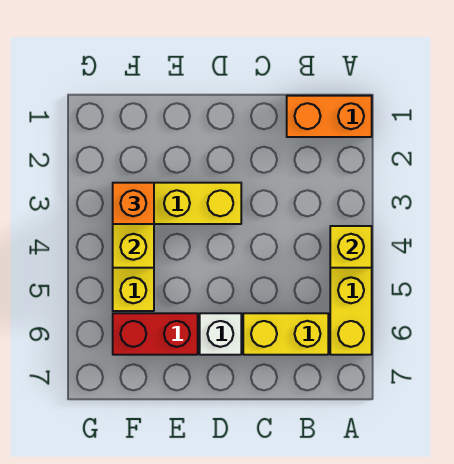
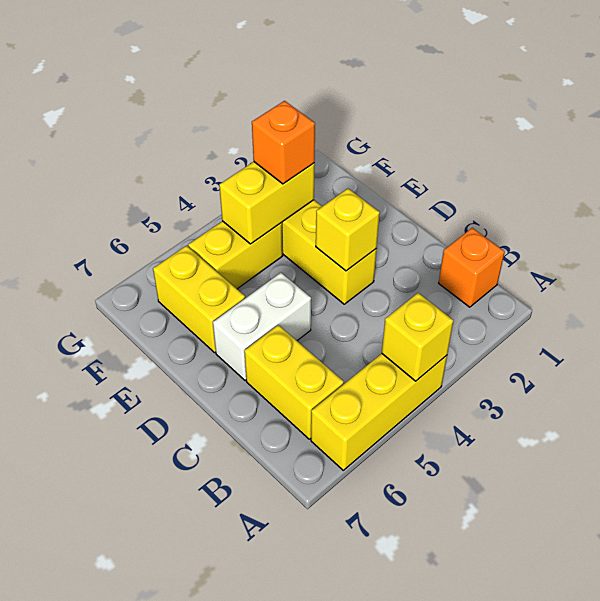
orange brick A1:B1 level 1 -> orange brick B1 level 1
none -> yellow brick D3 level 2
white brick D6 level 1 -> white brick D5:D6 level 1
red brick E6:F6 level 1 -> yellow brick E6:F6 level 1

